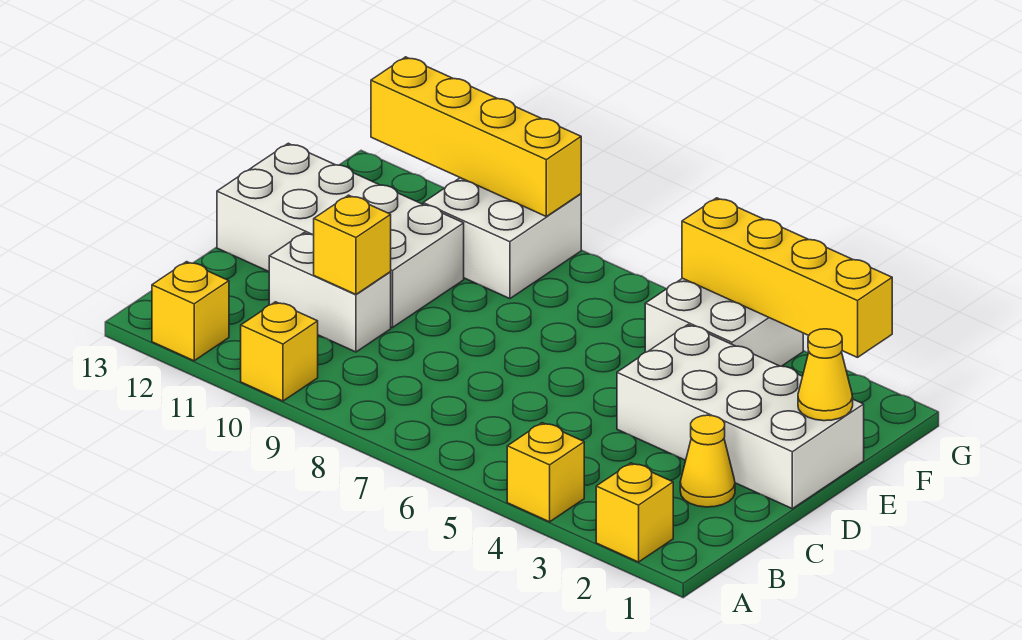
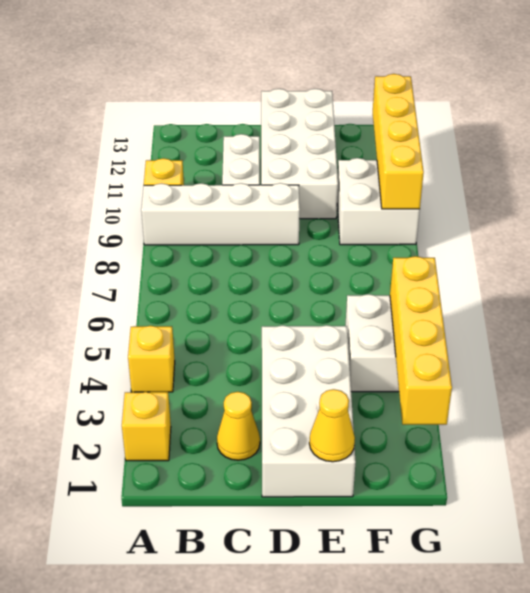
none -> white brick A9:D9 level 1
yellow brick A12 level 1 -> none
yellow brick C10 level 2 -> none

